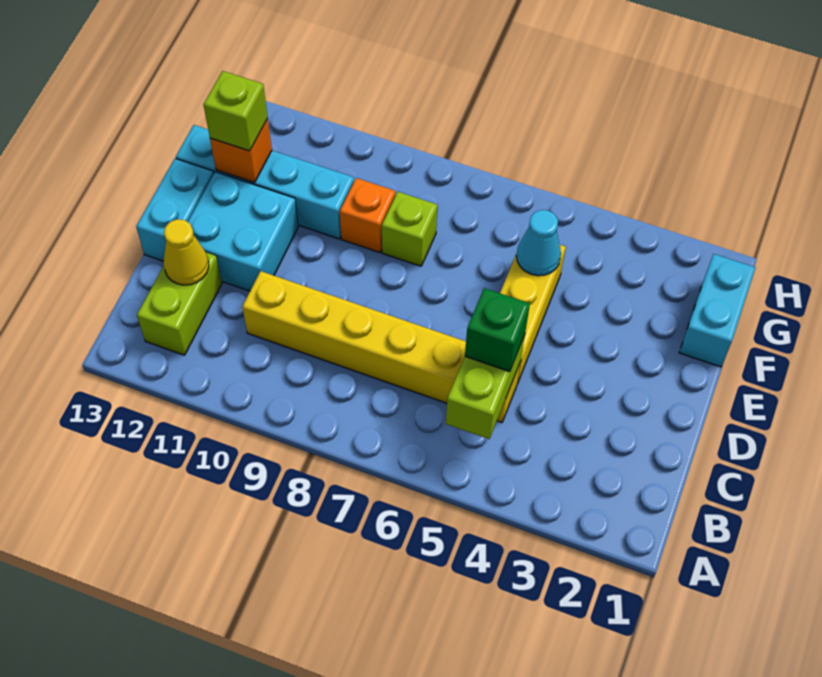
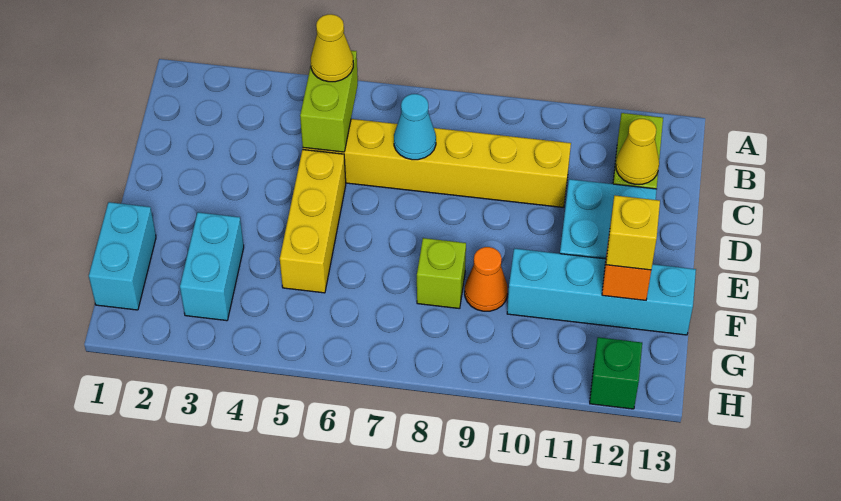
none -> yellow cone B5 level 3
green brick C5 level 3 -> green brick H12 level 1
cyan brick D13:E13 level 1 -> cyan brick F3:G3 level 1
cyan cone F5 level 2 -> cyan cone C7 level 2
orange brick F9 level 1 -> orange cone F9 level 1
lime brick F12 level 3 -> yellow brick F12 level 3

